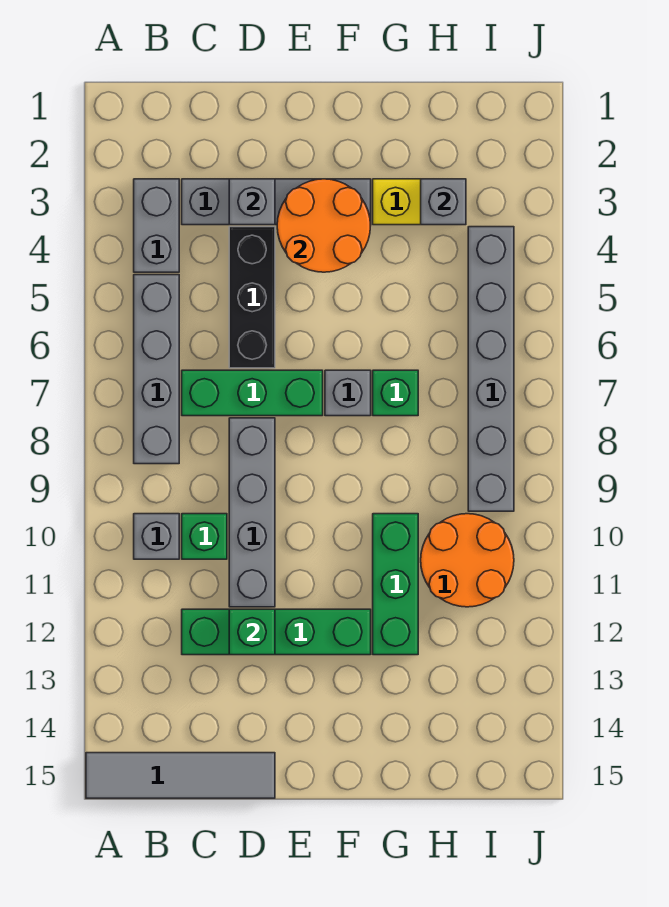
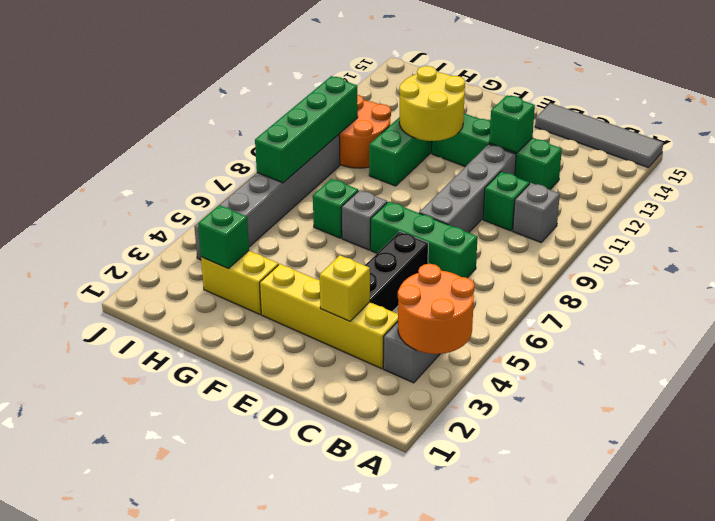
grey brick B5:B8 level 1 -> none
grey brick C3:F3 level 1 -> yellow brick C3:F3 level 1
grey brick D3 level 2 -> yellow brick D3 level 2
orange round brick E3:F4 level 2 -> orange round brick A3:B4 level 2
none -> yellow round brick F11:G12 level 2
grey brick H3 level 2 -> green brick H3 level 2
none -> green brick I7:I10 level 2

